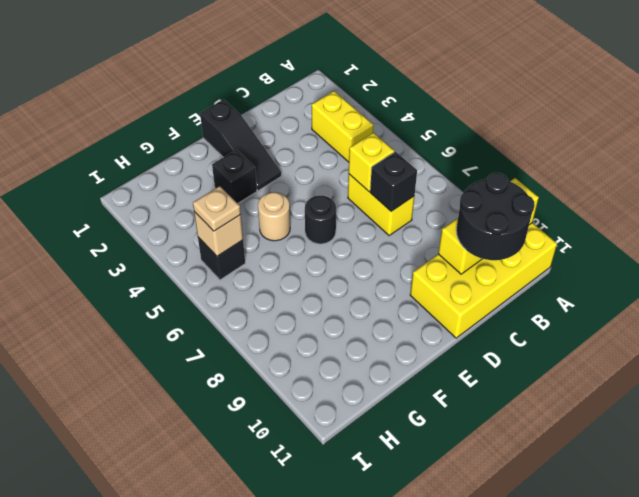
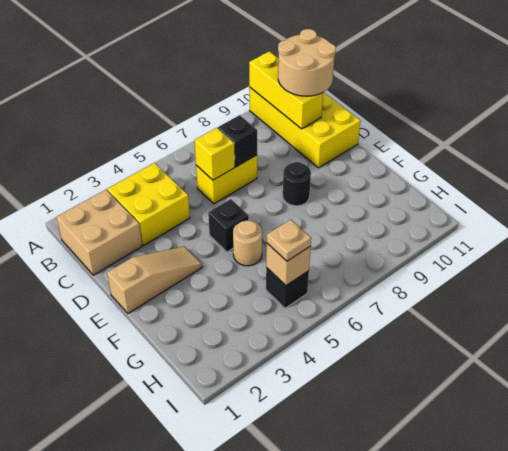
none -> tan brick B1:C2 level 1
yellow brick B3:B4 level 1 -> yellow brick B3:C4 level 1
black round brick B10:C11 level 3 -> tan round brick B10:C11 level 3
black slope E1:E3 level 1 top 1 -> tan slope E1:E3 level 1 top 1
black round brick E6 level 1 -> black round brick E8 level 1
black brick F3 level 1 -> black brick E5 level 1

